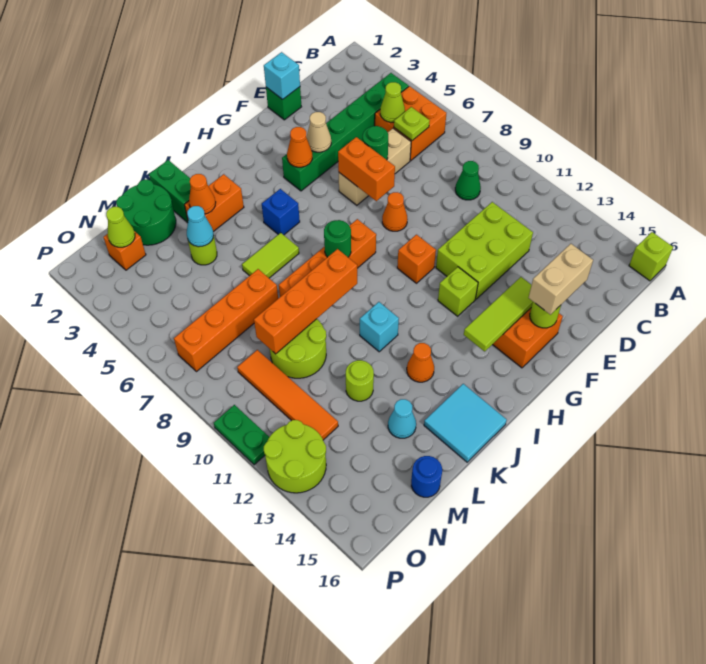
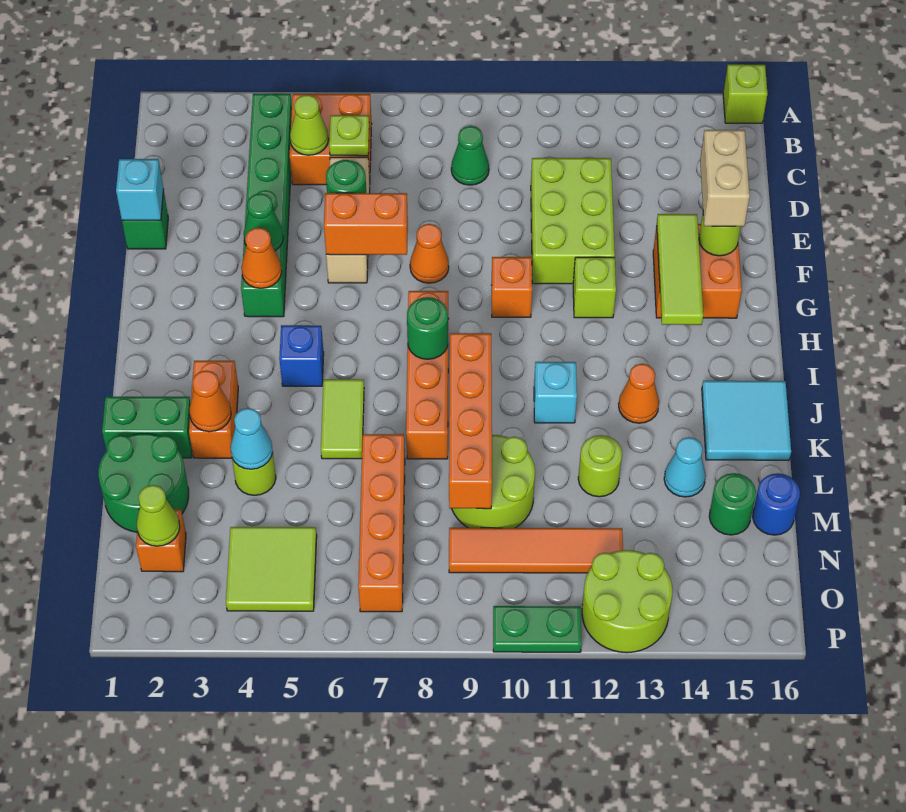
tan cone F4 level 2 -> green cone F4 level 2
none -> green round brick M15 level 1
none -> lime tile N4:O5 level 1

